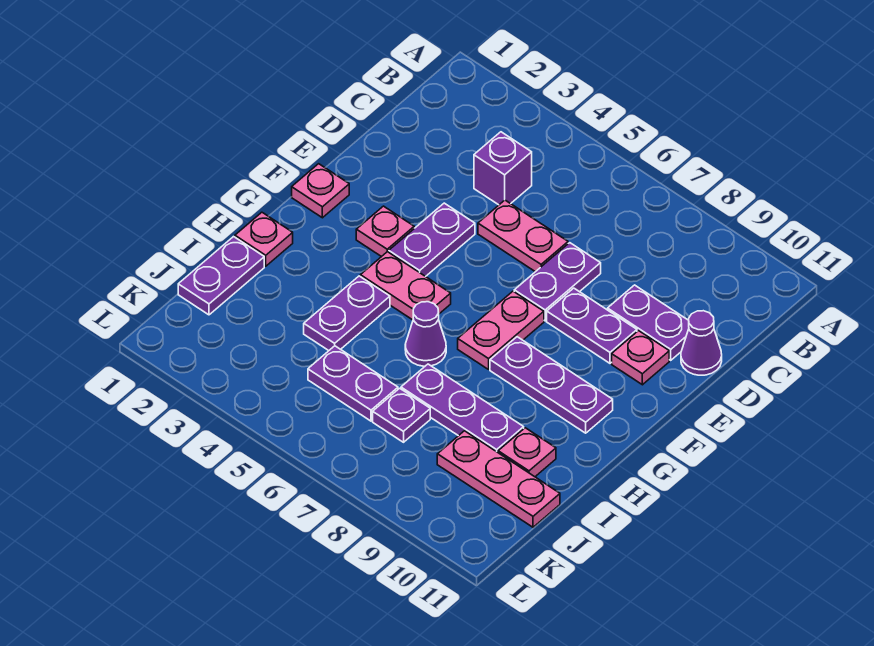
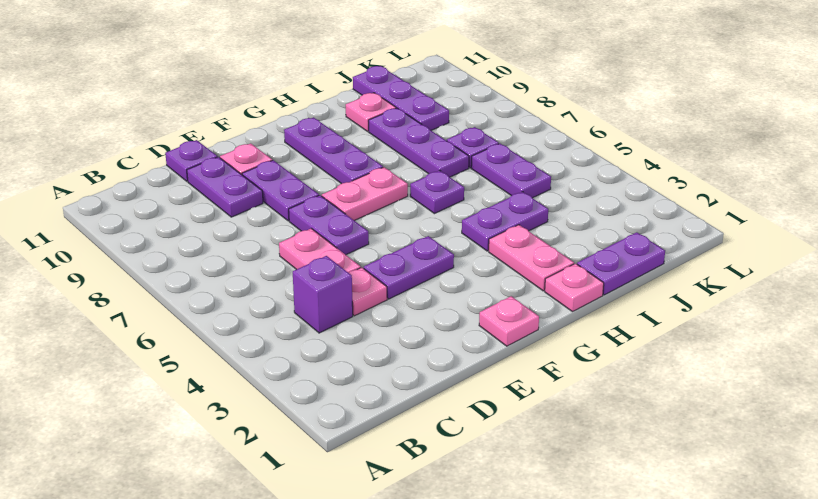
purple plate D7:E7 level 1 -> purple plate E6:E7 level 1
purple cone D11 level 1 -> purple plate D11 level 1
pink plate F3 level 1 -> pink plate D4 level 1
pink plate G4:G5 level 1 -> pink plate H2:H3 level 1
purple cone H6 level 1 -> purple plate H6 level 1
pink plate J9:J11 level 1 -> purple plate J9:J11 level 1

